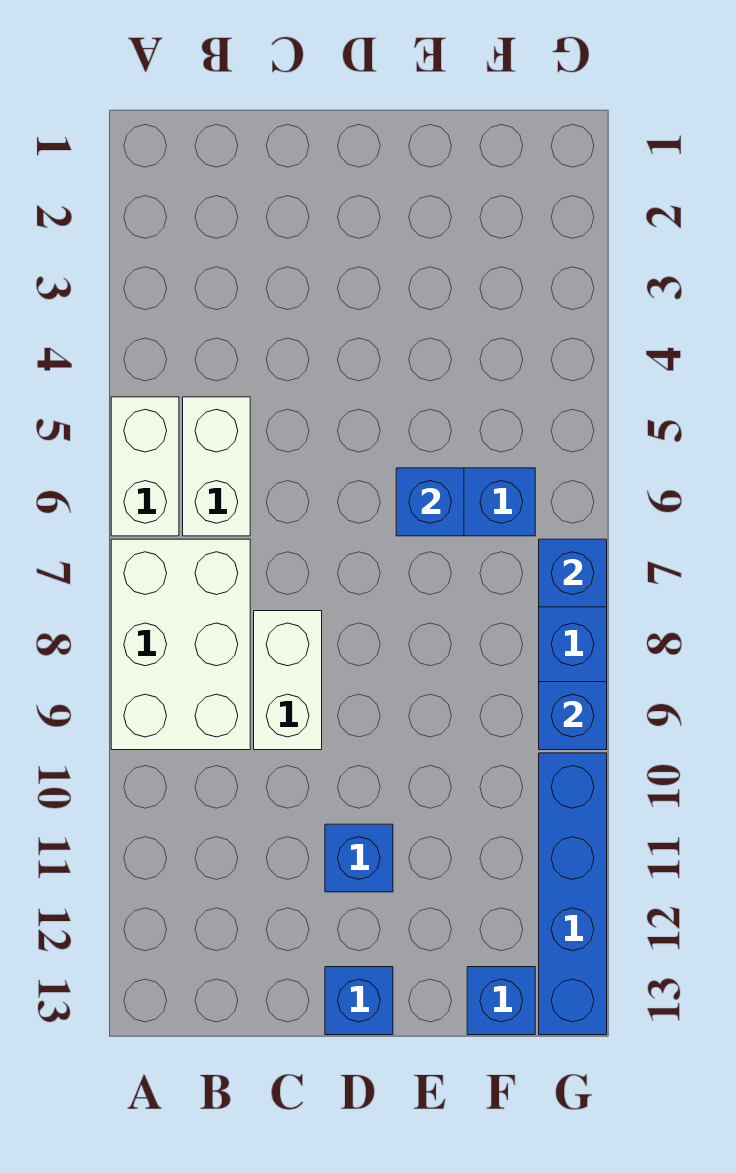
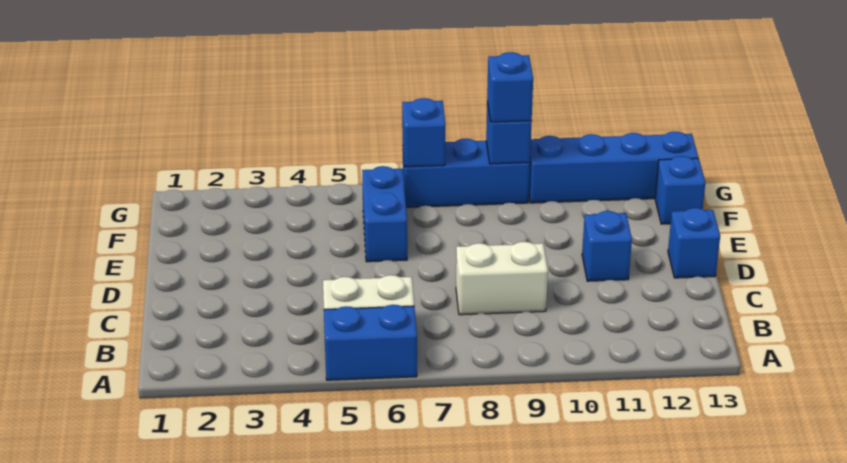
white brick A5:A6 level 1 -> blue brick A5:A6 level 1
white brick A7:B9 level 1 -> none
blue brick E6 level 2 -> blue brick G9 level 3

